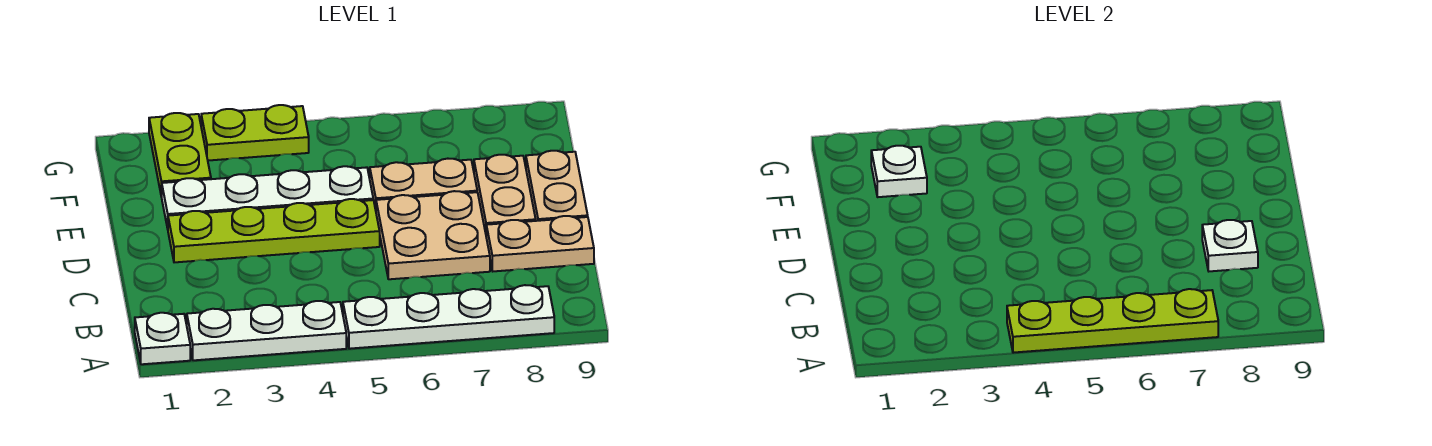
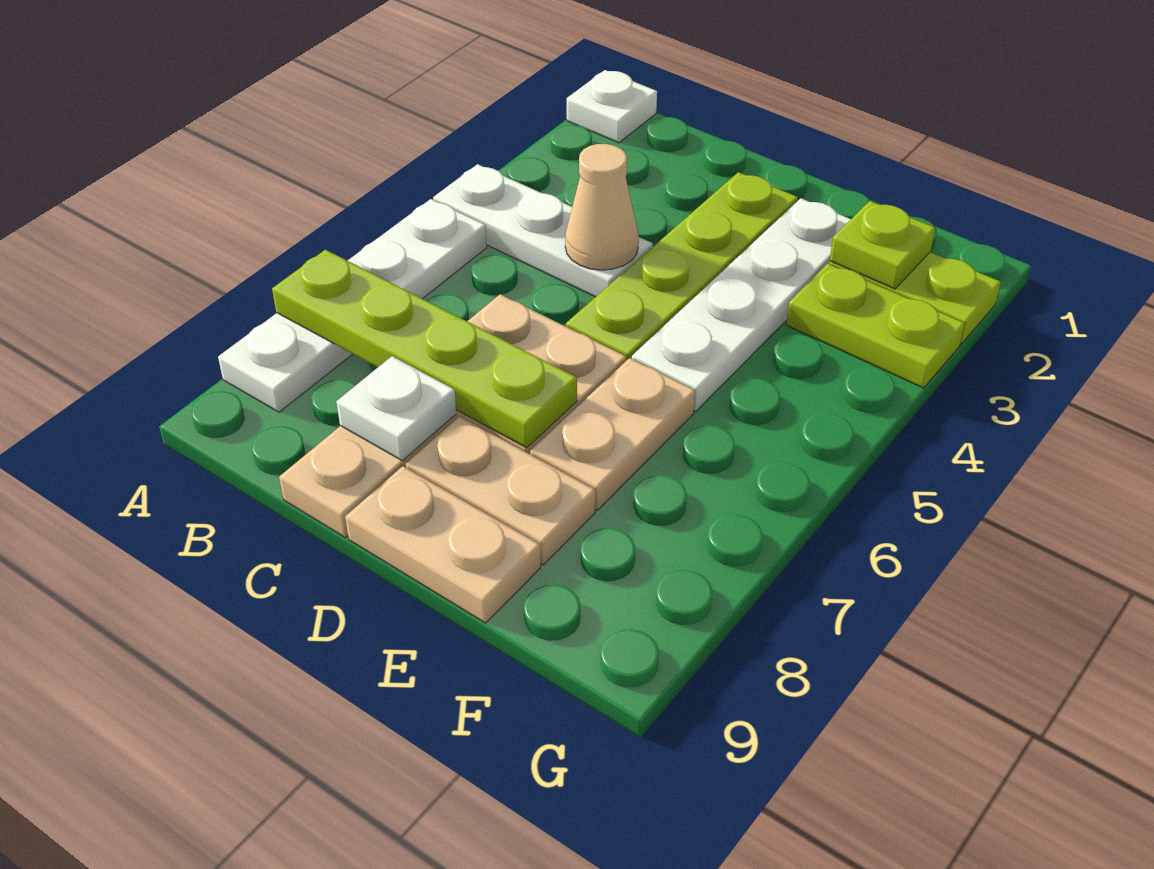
white plate A2:A4 level 1 -> white plate A4:C4 level 1
lime plate A4:A7 level 2 -> lime plate A7:D7 level 2
none -> tan cone C4 level 2
white plate F2 level 2 -> lime plate F2 level 2
lime plate G3:G4 level 1 -> lime plate F3:G3 level 1

